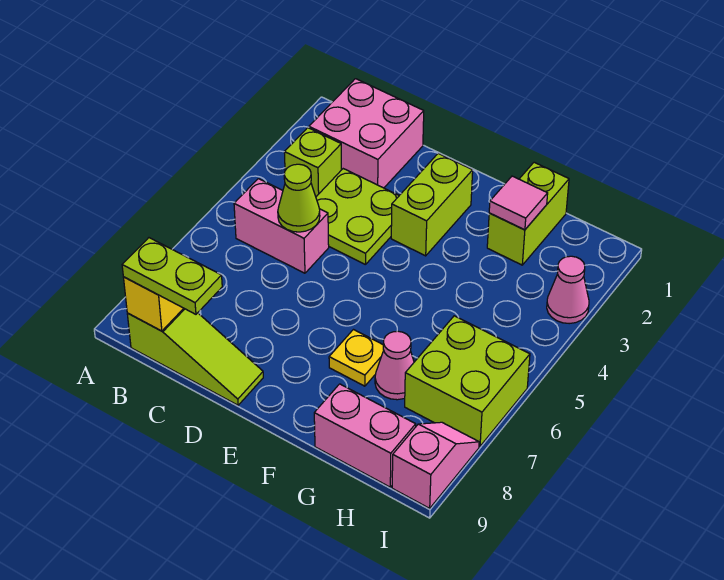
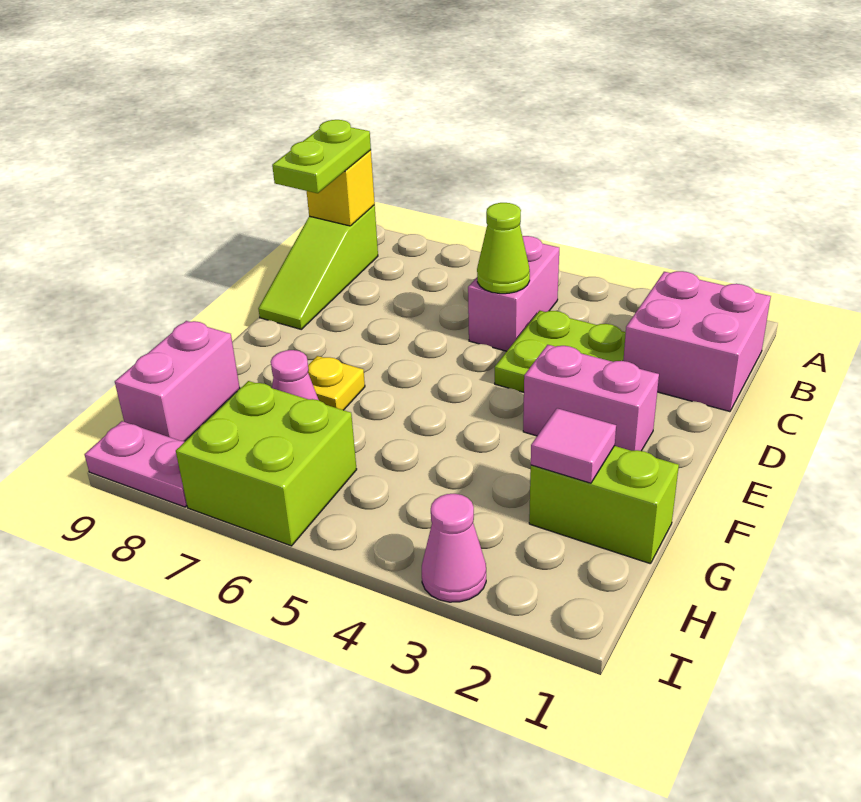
lime brick B3 level 1 -> none
lime brick E2:E3 level 1 -> pink brick E2:E3 level 1
pink slope I8:I9 level 1 top 9 -> pink plate I8:I9 level 1

